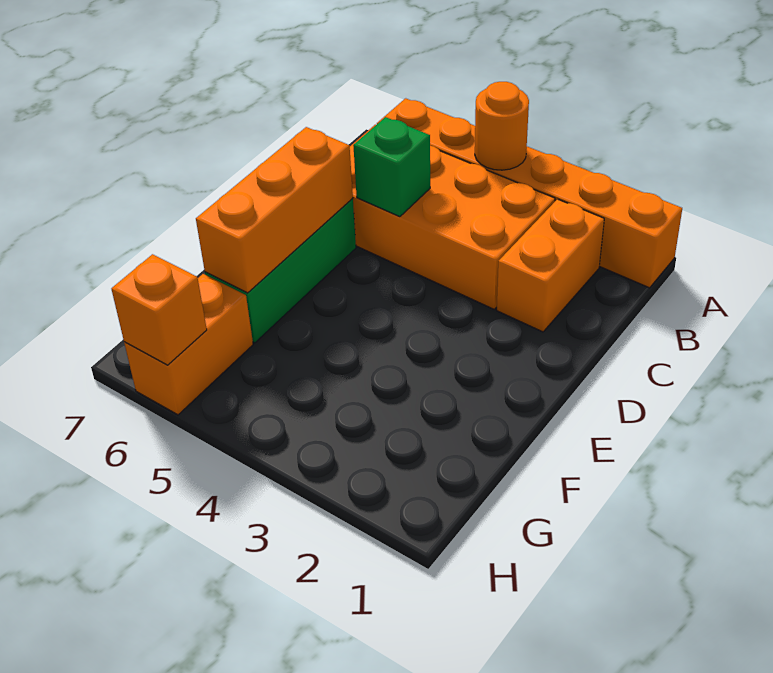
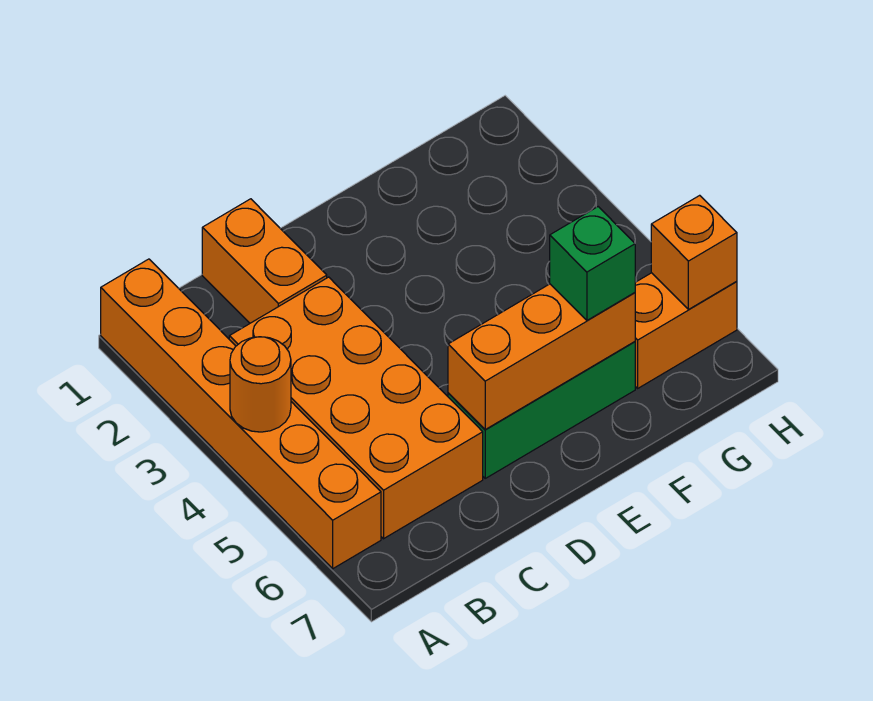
orange brick B2:C2 level 1 -> orange brick C1:C2 level 1
green brick C5 level 2 -> green brick F6 level 3

